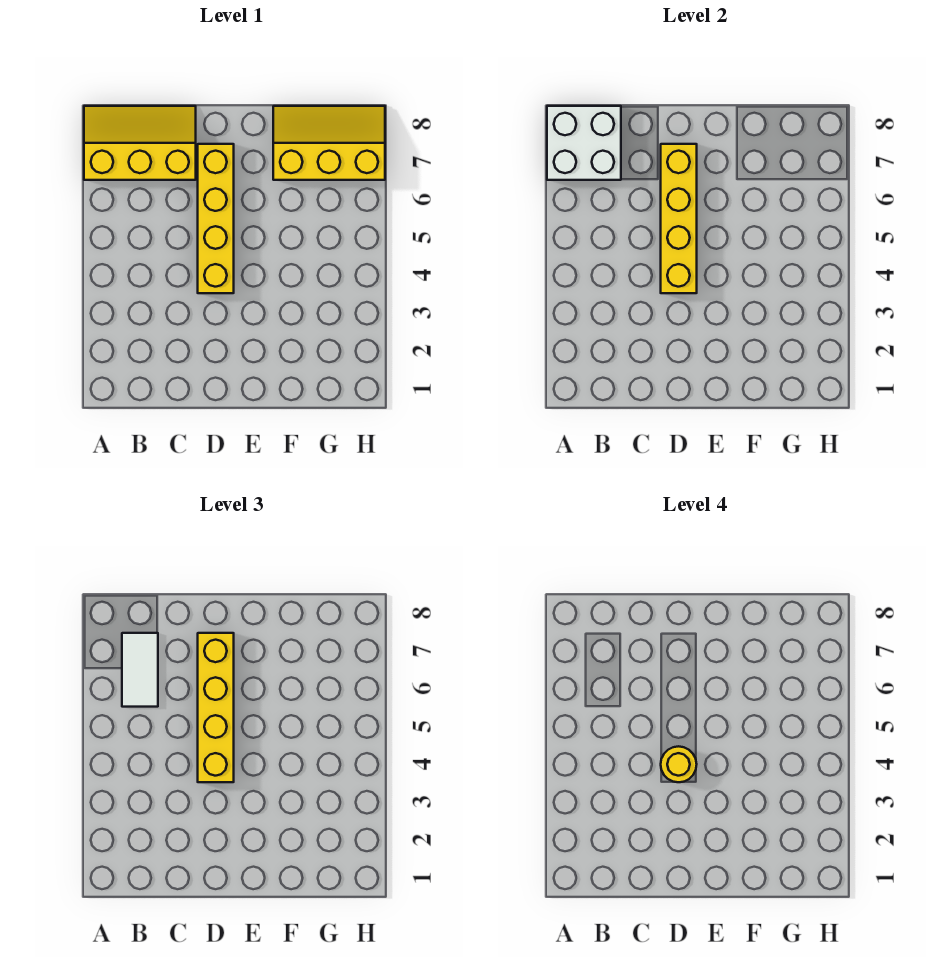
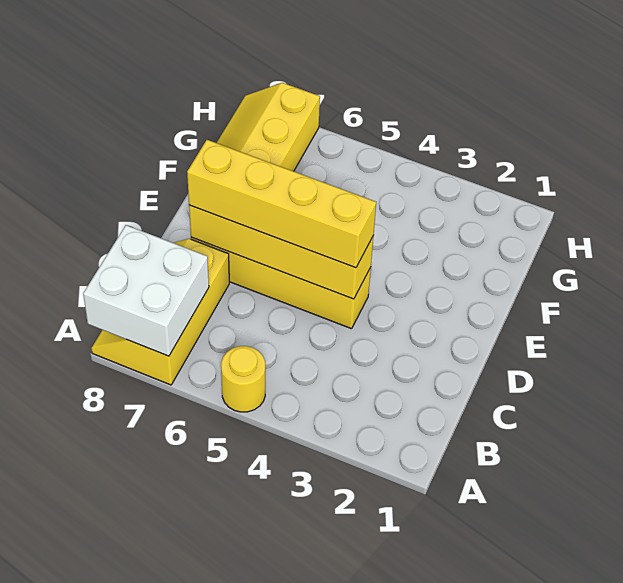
white tile B6:B7 level 3 -> none
yellow round brick D4 level 4 -> yellow round brick A5 level 1

